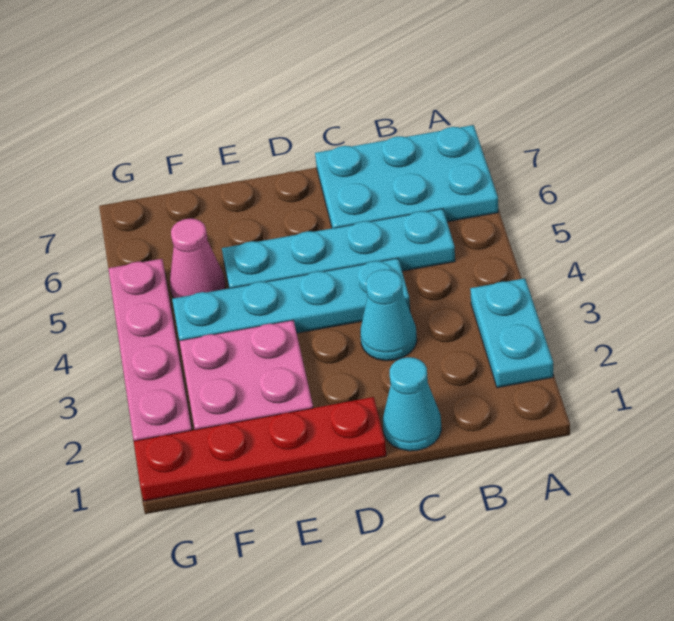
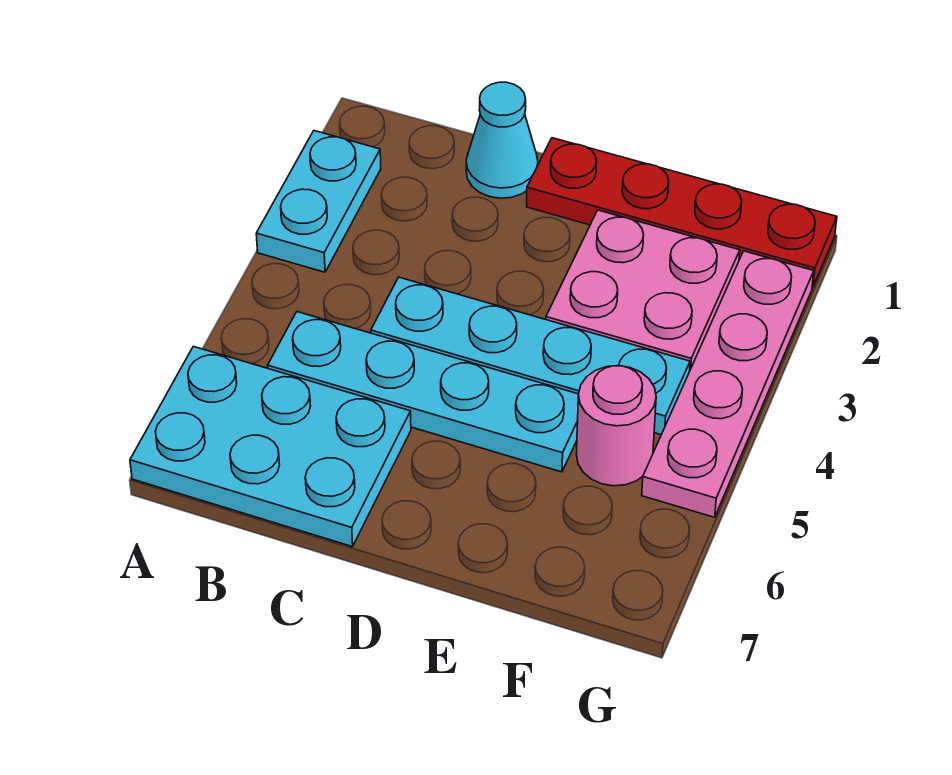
cyan cone C3 level 1 -> none
pink cone F5 level 1 -> pink round brick F5 level 1

